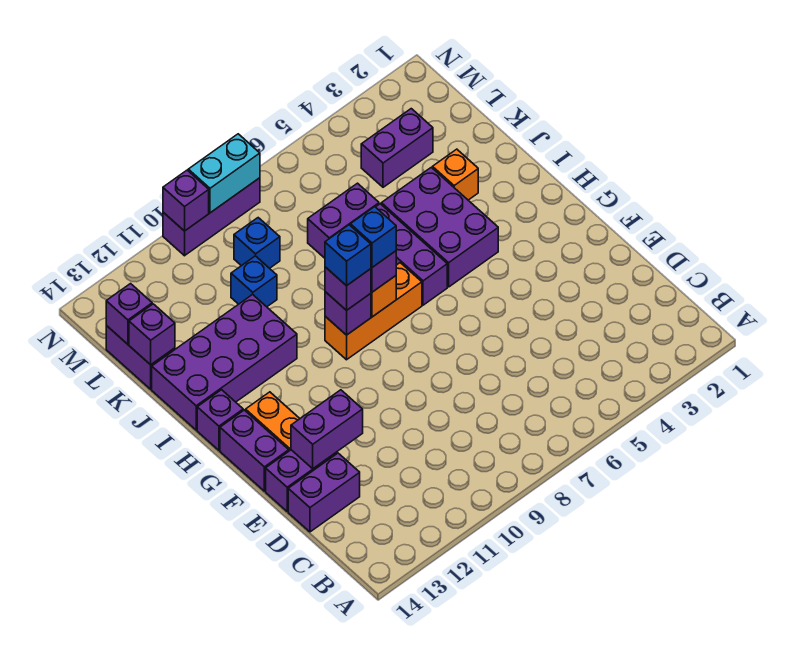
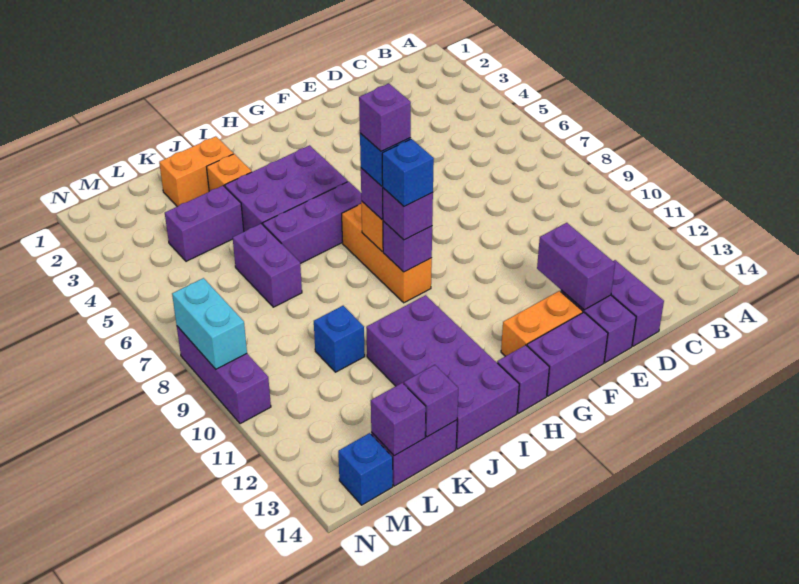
none -> orange brick J2:K2 level 1
purple brick L3:L4 level 1 -> purple brick K4:L4 level 1
blue brick L9 level 1 -> blue brick M14 level 1
purple brick N10 level 2 -> purple brick H8 level 5

